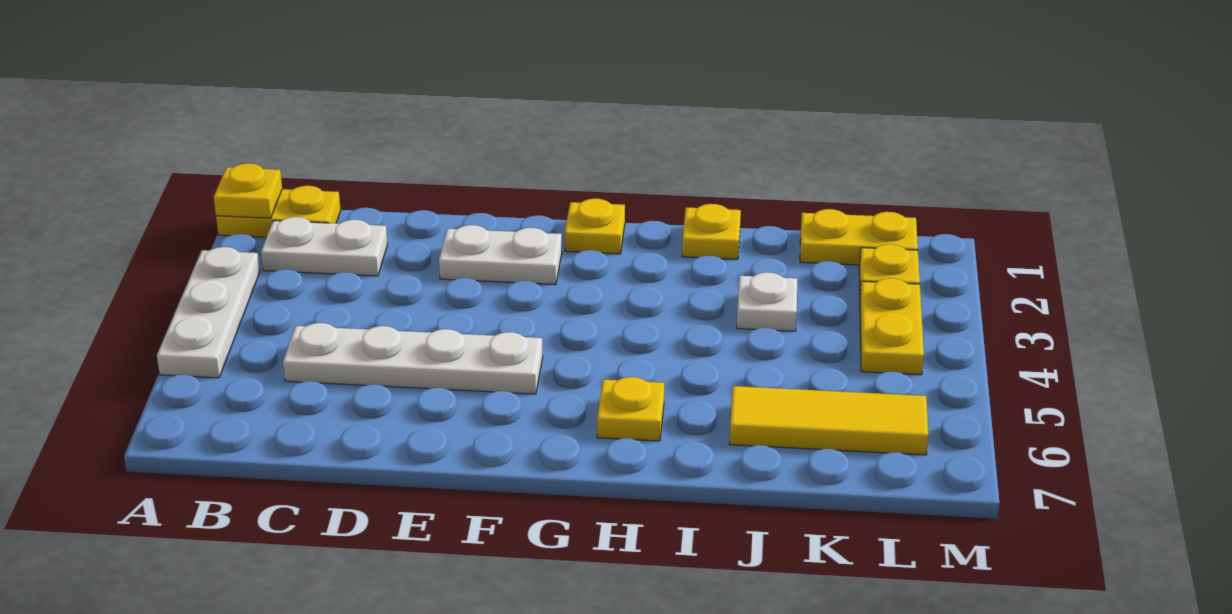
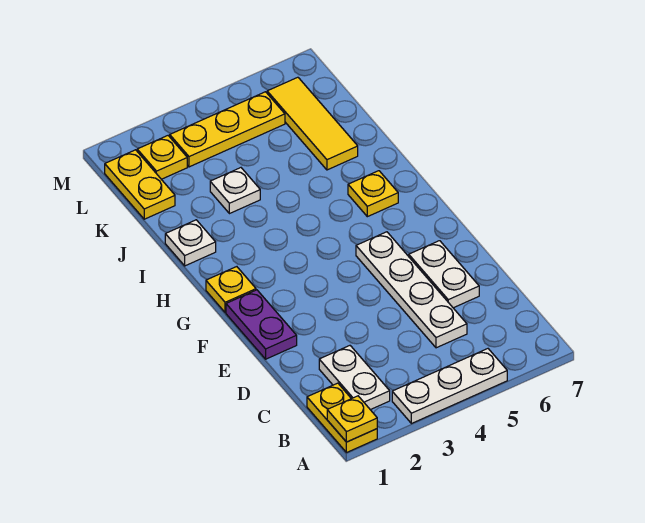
none -> purple plate E1:F1 level 1
white plate E2:F2 level 1 -> white plate D6:E6 level 1
yellow plate I1 level 1 -> white plate I1 level 1
yellow plate L3:L4 level 1 -> yellow plate L3:L5 level 1

